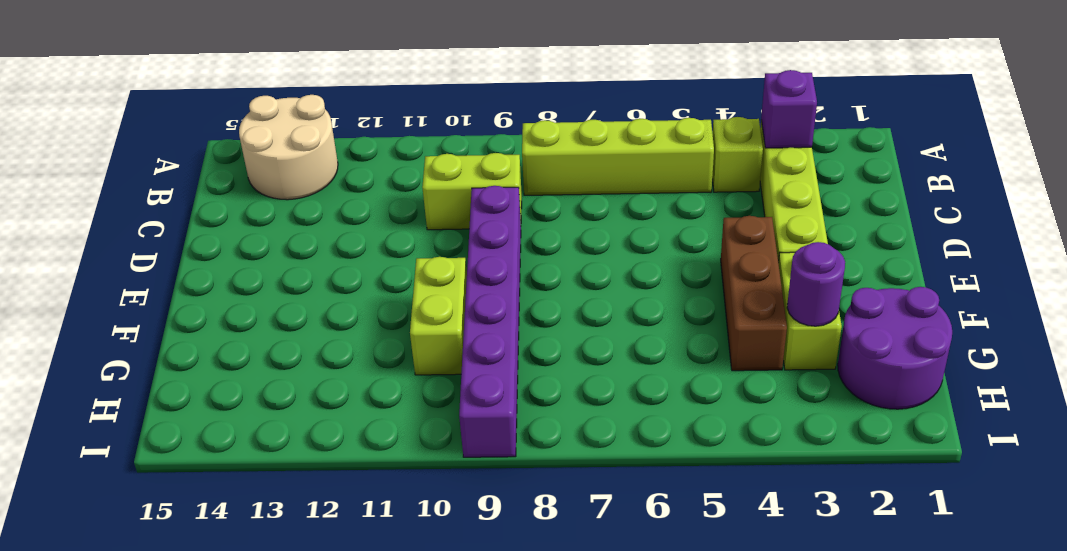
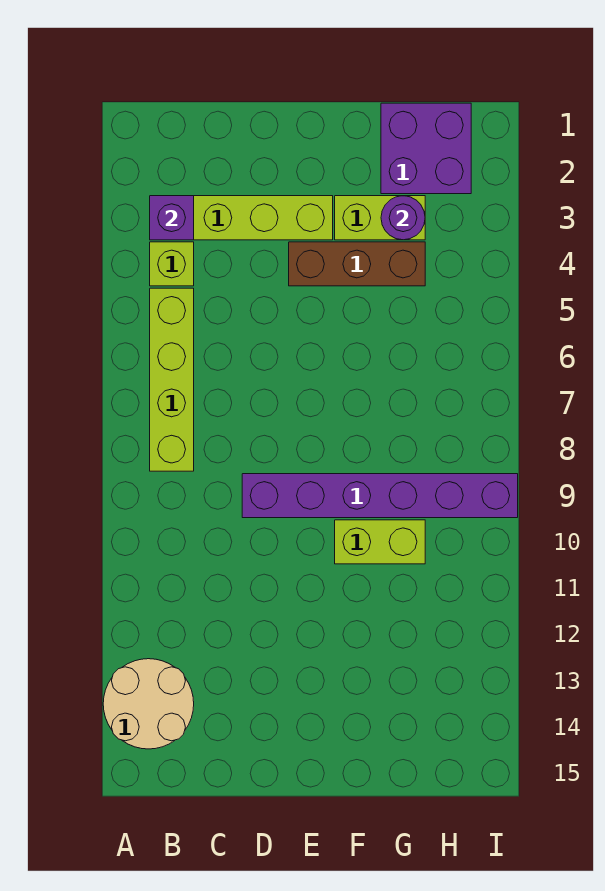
lime brick C9:C10 level 1 -> none
purple round brick G1:H2 level 1 -> purple brick G1:H2 level 1

